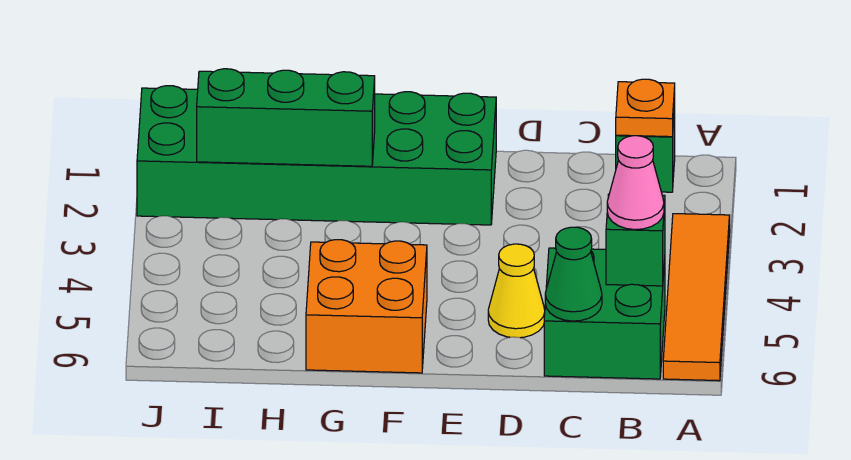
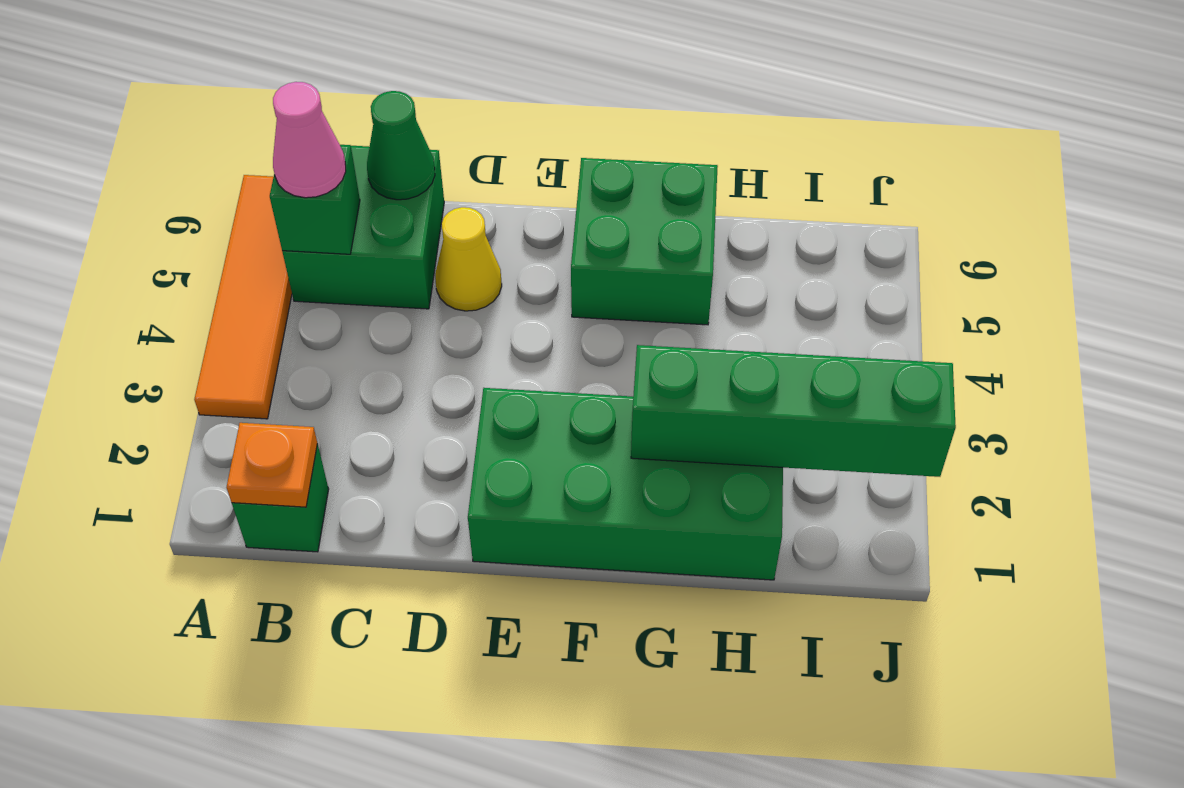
green brick E1:J2 level 1 -> green brick E1:H2 level 1
orange brick F5:G6 level 1 -> green brick F5:G6 level 1
green brick G2:I2 level 2 -> green brick G2:J2 level 2

